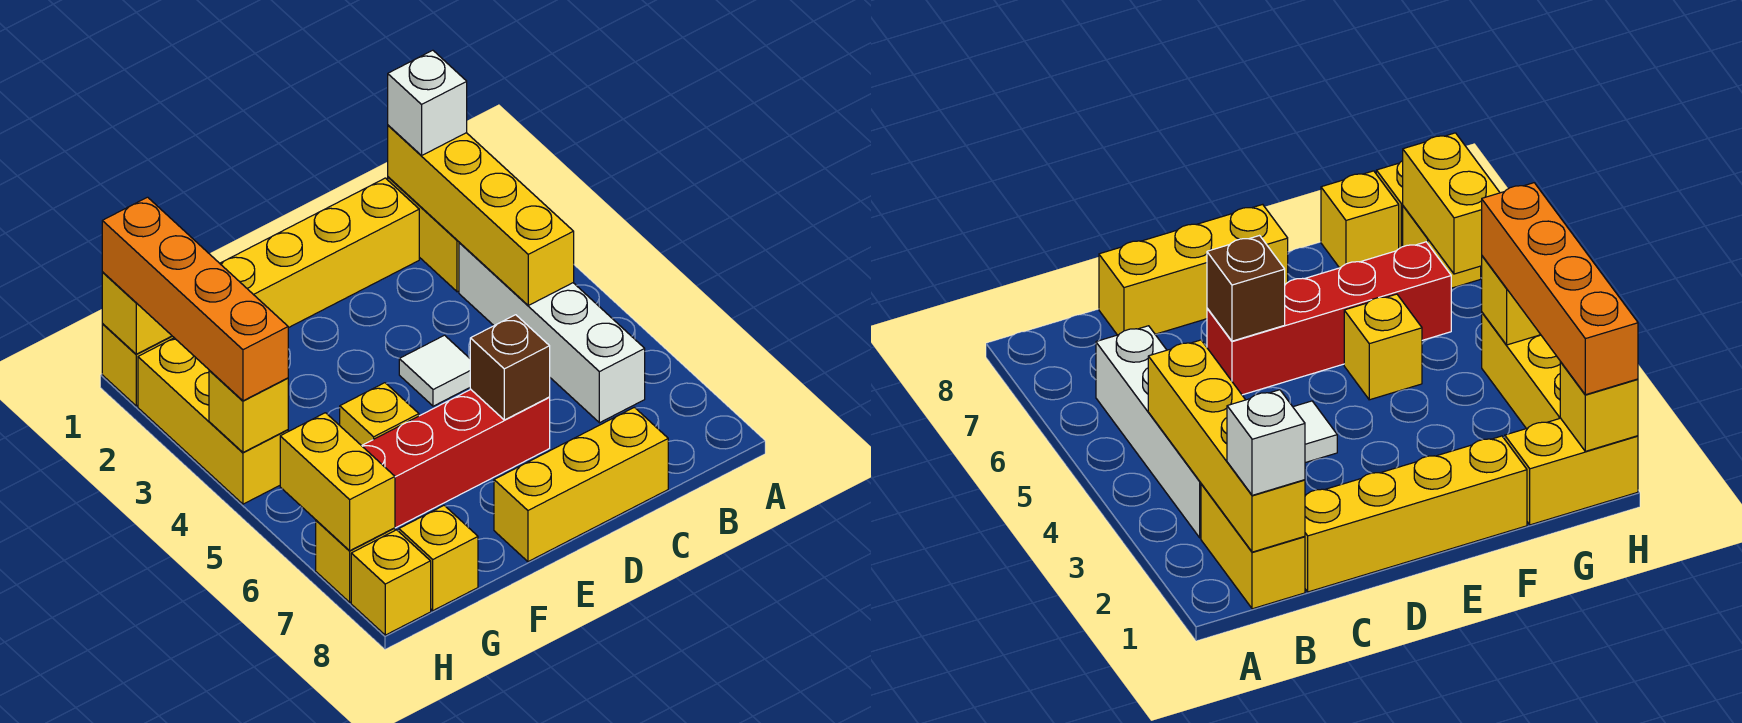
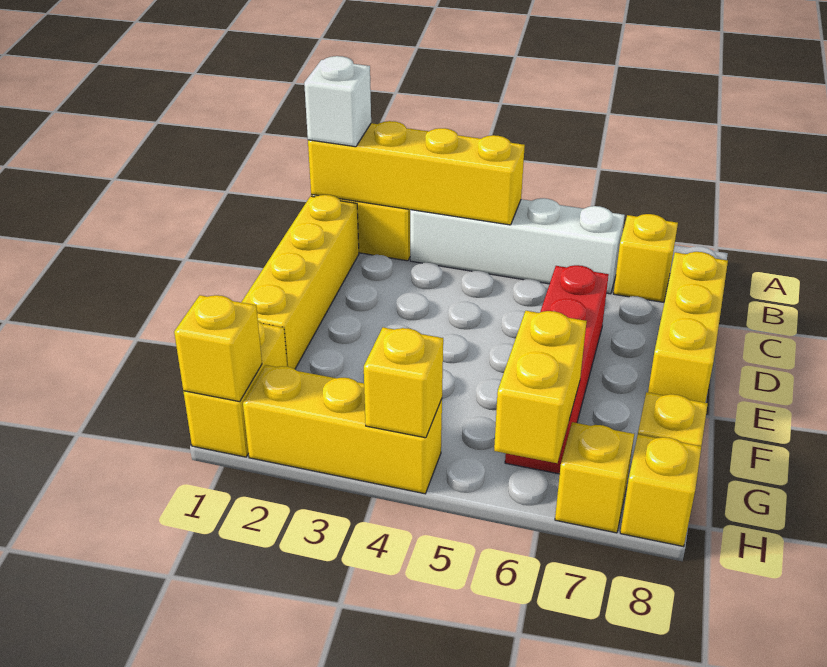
white tile D4 level 1 -> none
brown brick D6 level 2 -> none
yellow brick F5 level 1 -> yellow brick B7 level 1
orange brick H1:H4 level 3 -> none
yellow brick H6:H7 level 2 -> yellow brick G6:H6 level 2

